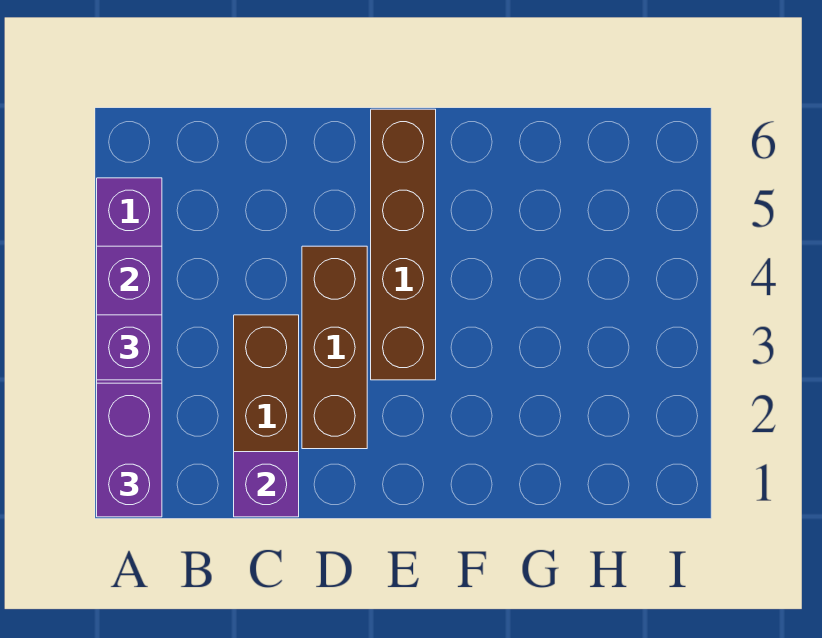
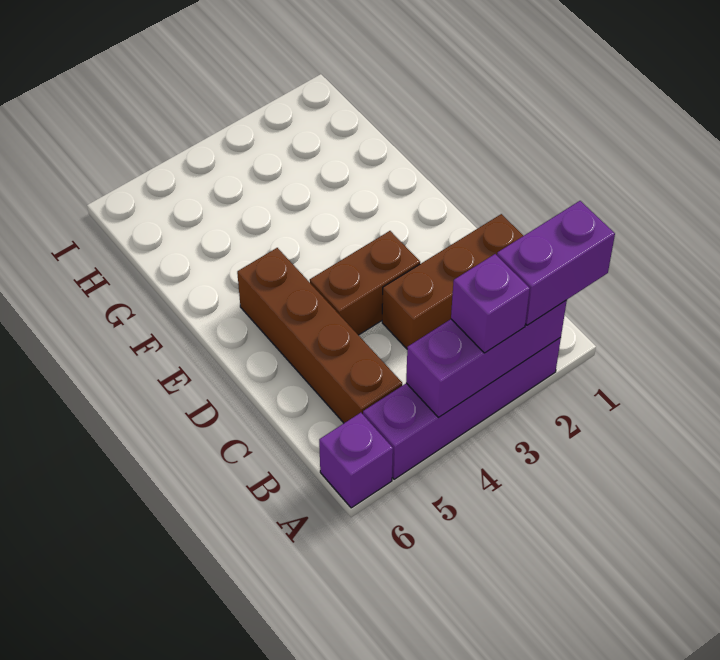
purple brick C1 level 2 -> purple brick A6 level 1
brown brick D2:D4 level 1 -> brown brick D3:D4 level 1
brown brick E3:E6 level 1 -> brown brick B5:E5 level 1

